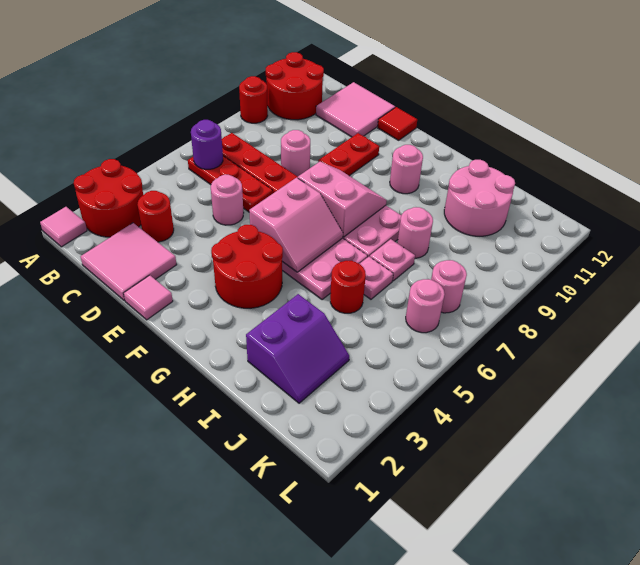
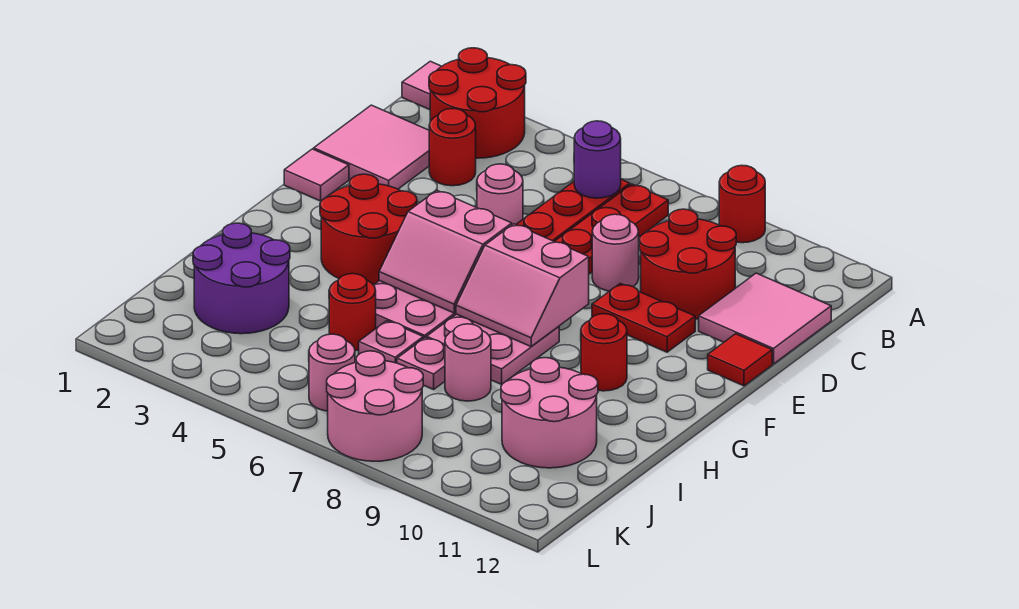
red round brick A10:B11 level 1 -> red round brick C9:D10 level 1
pink slope F7:G8 level 2 top 7 -> pink slope F7:G8 level 2 top F
pink round brick G10 level 1 -> red round brick G10 level 1
purple slope I2:J3 level 1 top I -> purple round brick I2:J3 level 1
pink round brick K7 level 1 -> pink round brick K7:L8 level 1

